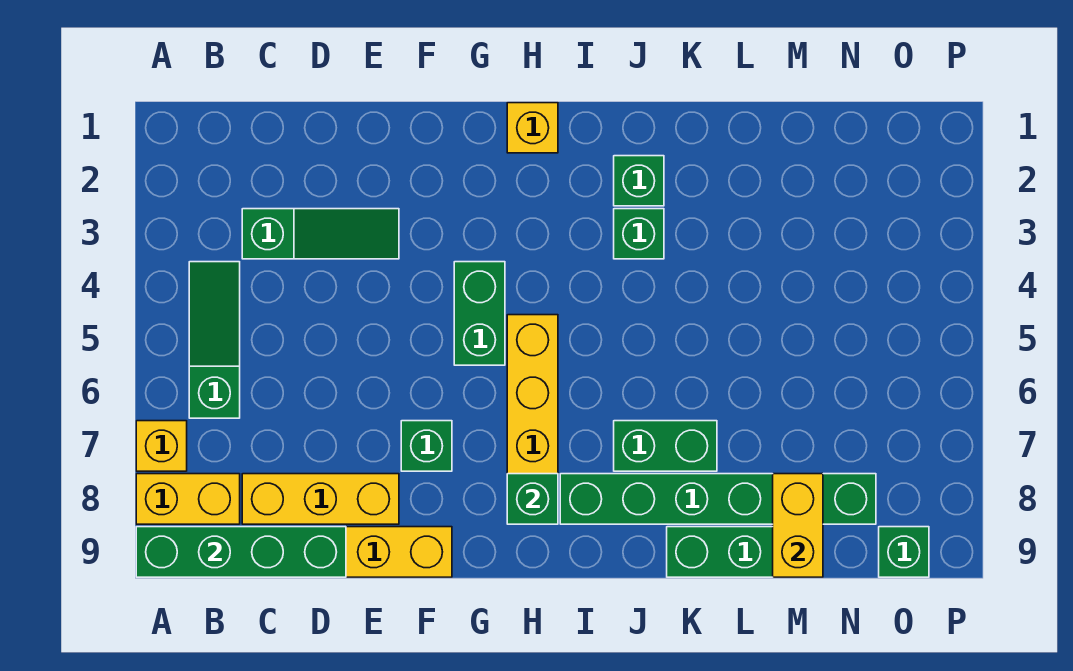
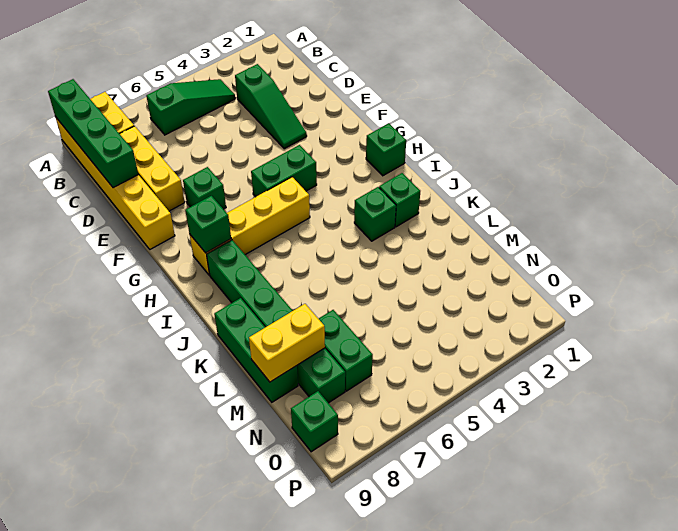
yellow brick A7 level 1 -> none
yellow brick H1 level 1 -> green brick H1 level 1
green brick J7:K7 level 1 -> green brick M7:N7 level 1

